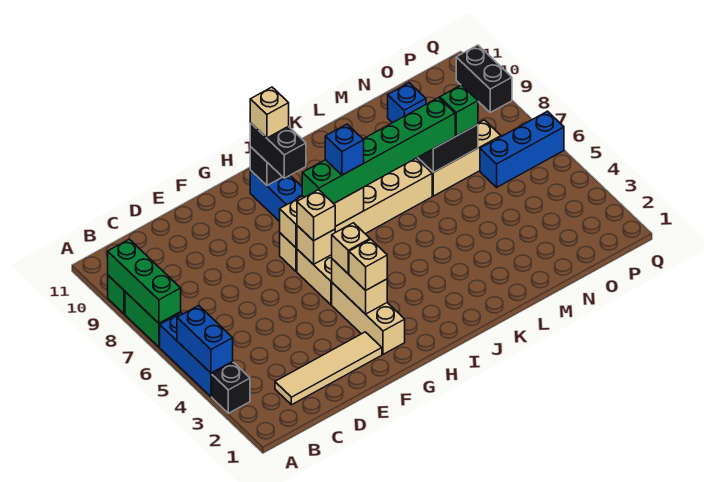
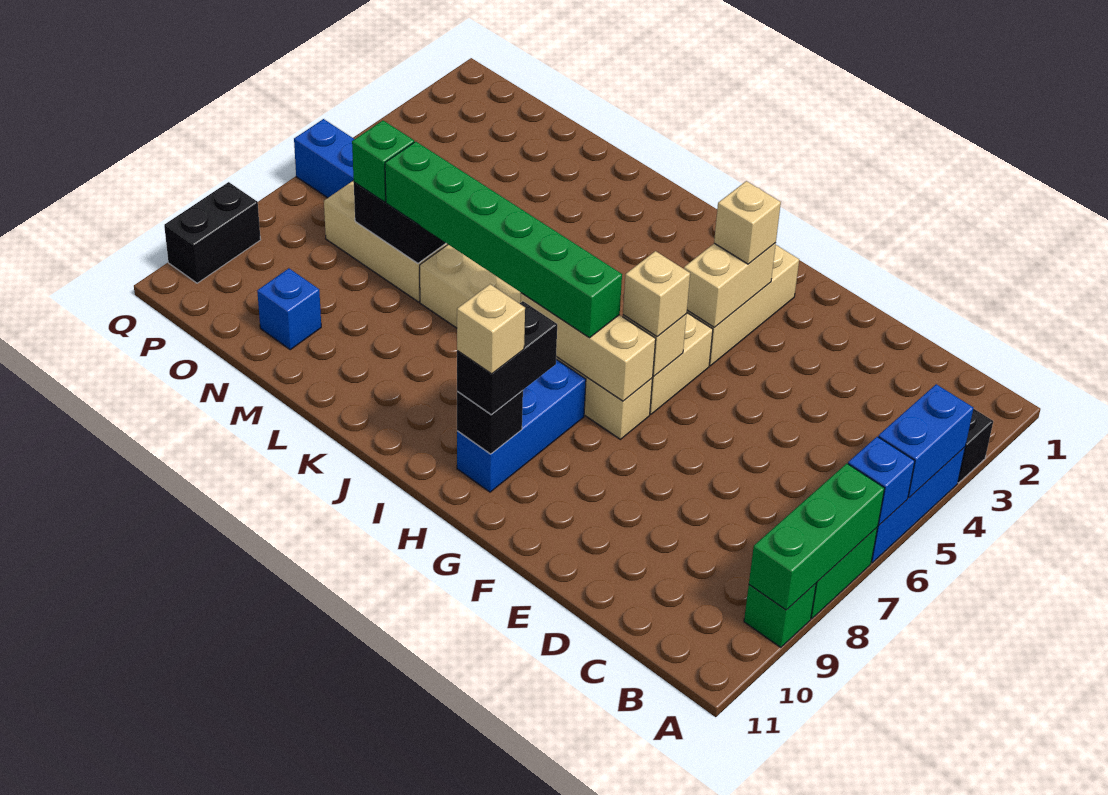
tan tile C2:F2 level 1 -> none
tan brick G4 level 3 -> none
blue brick I7 level 4 -> blue brick A6 level 2

